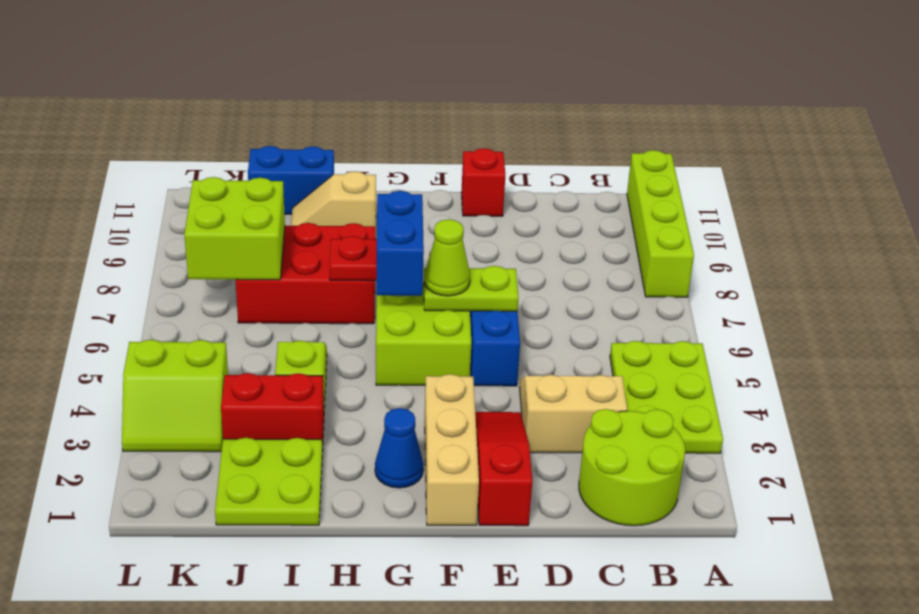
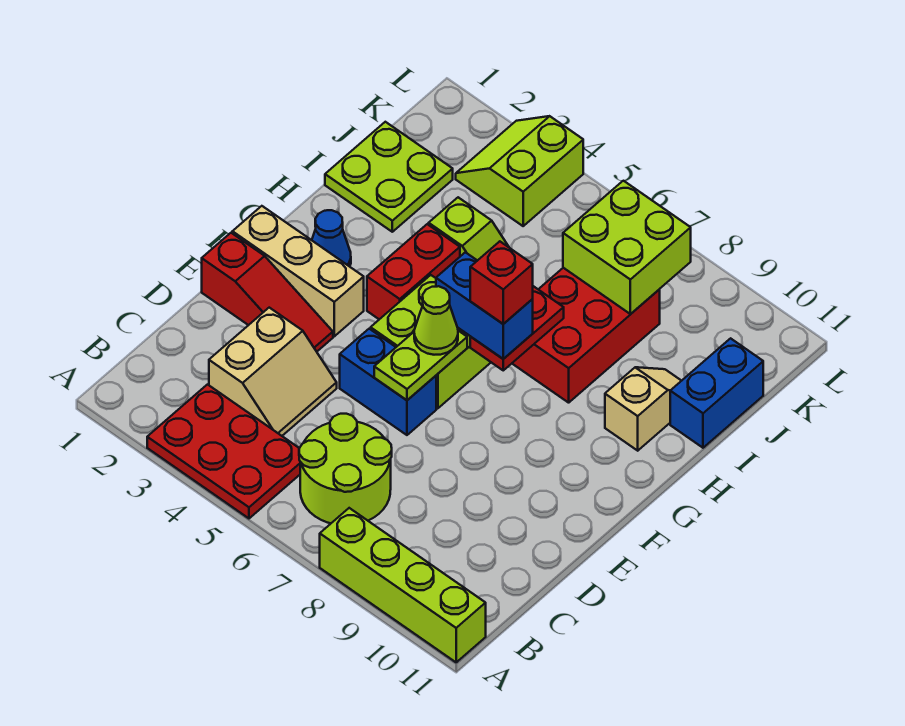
lime plate A3:B5 level 1 -> red plate A3:B5 level 1
lime round brick B1:C2 level 1 -> lime round brick B6:C7 level 1
red brick E11 level 1 -> red brick G7 level 4
red brick I3:J3 level 1 -> red brick G4:H4 level 1

